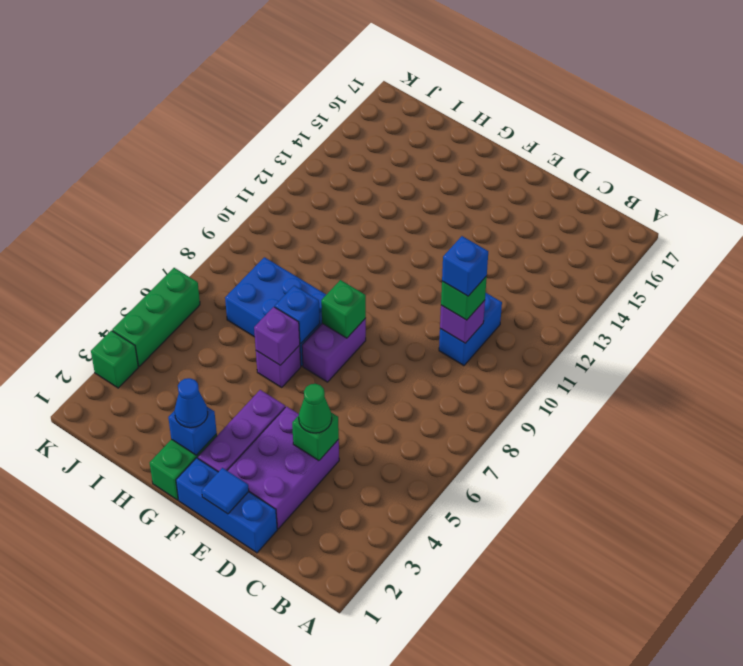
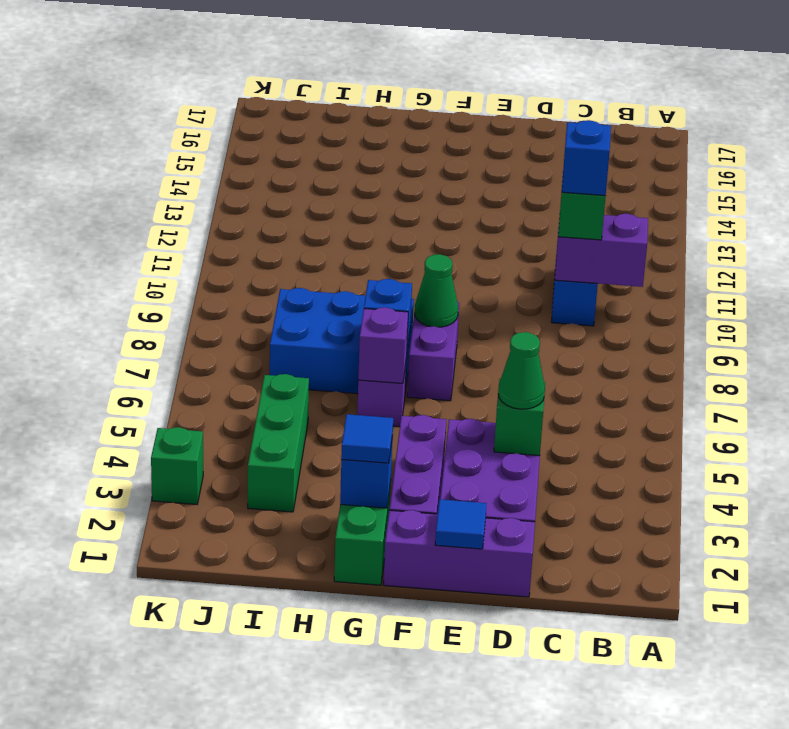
purple brick C10 level 2 -> purple brick B10:C10 level 2
blue brick D1:F1 level 1 -> purple brick D1:F1 level 1
green brick F8 level 2 -> green cone F8 level 2
blue cone G2 level 3 -> blue tile G2 level 3
green brick K4:K6 level 1 -> green brick I3:I5 level 1

